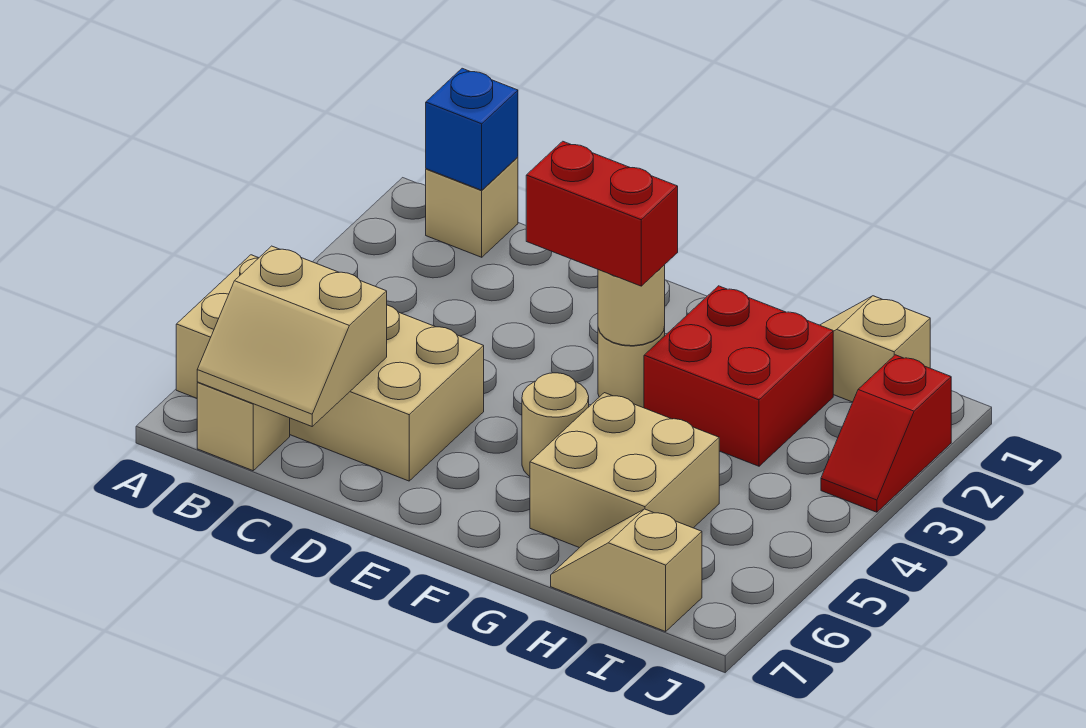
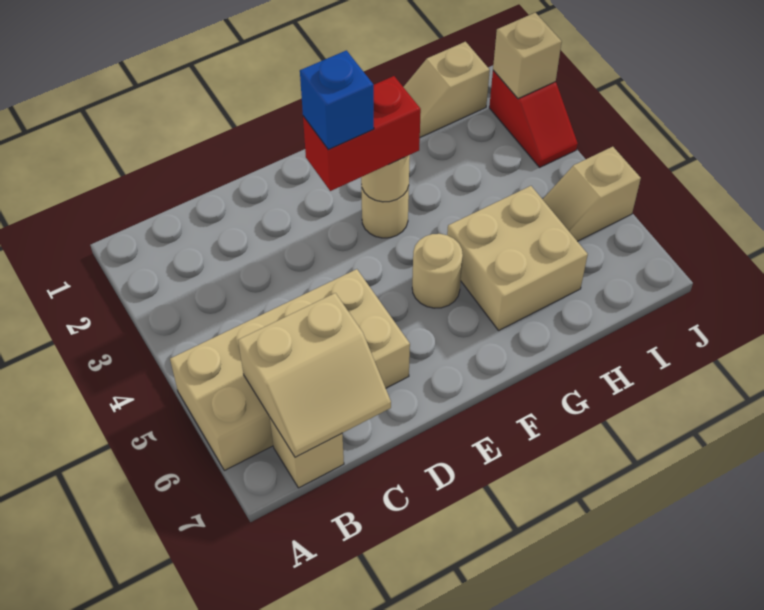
tan brick B1 level 1 -> tan brick J2 level 2
blue brick B1 level 2 -> blue brick E3 level 4
red brick G2:H3 level 1 -> none
tan slope H7:I7 level 1 top I -> tan slope I5:J5 level 1 top J

